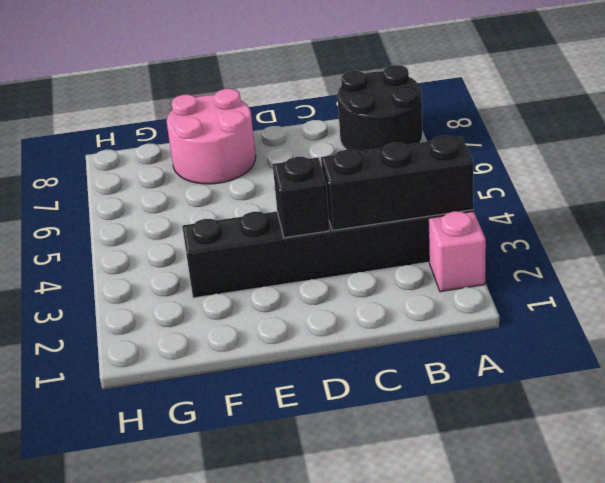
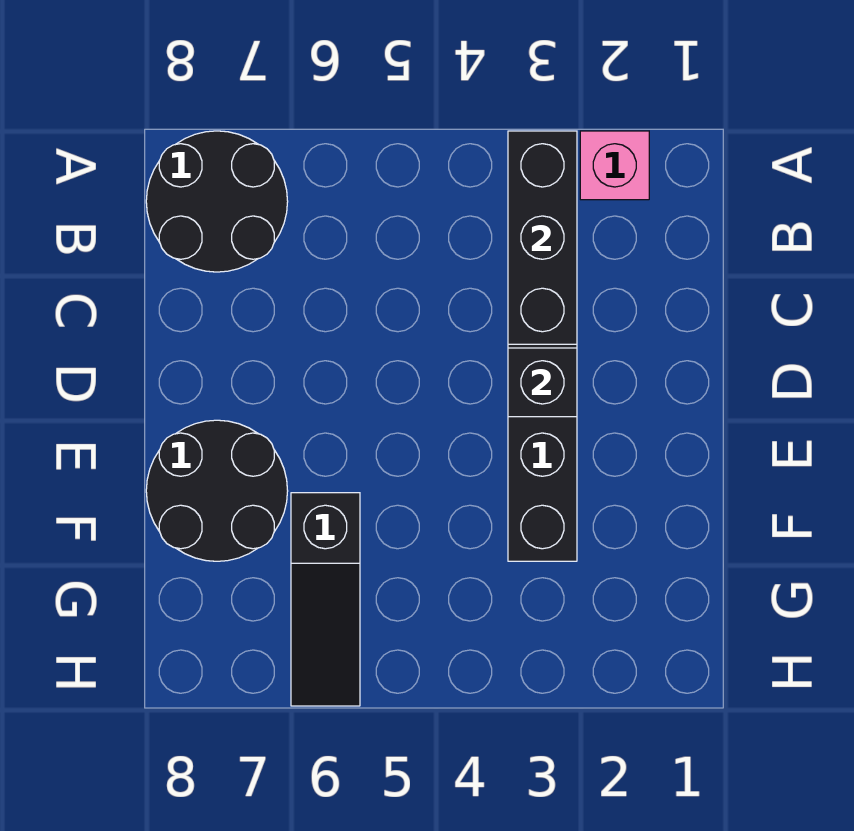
pink round brick E7:F8 level 1 -> black round brick E7:F8 level 1
none -> black slope F6:H6 level 1 top F

